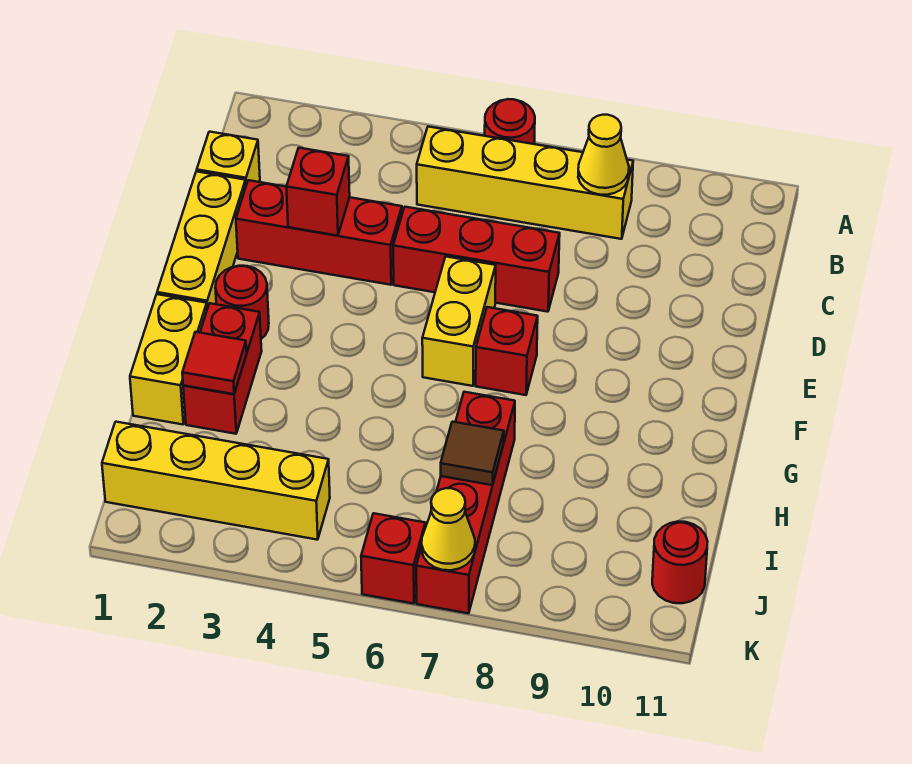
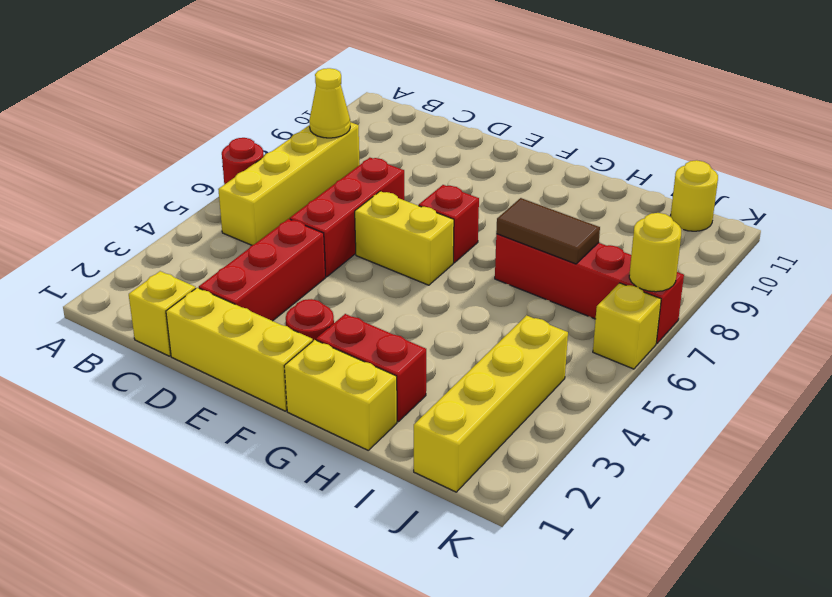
red brick D3 level 2 -> none
red tile H2 level 2 -> none
brown tile I7 level 2 -> brown tile H7:I7 level 2
red round brick J11 level 1 -> yellow round brick J11 level 1
red brick K6 level 1 -> yellow brick K6 level 1
yellow cone K7 level 2 -> yellow round brick K7 level 2

